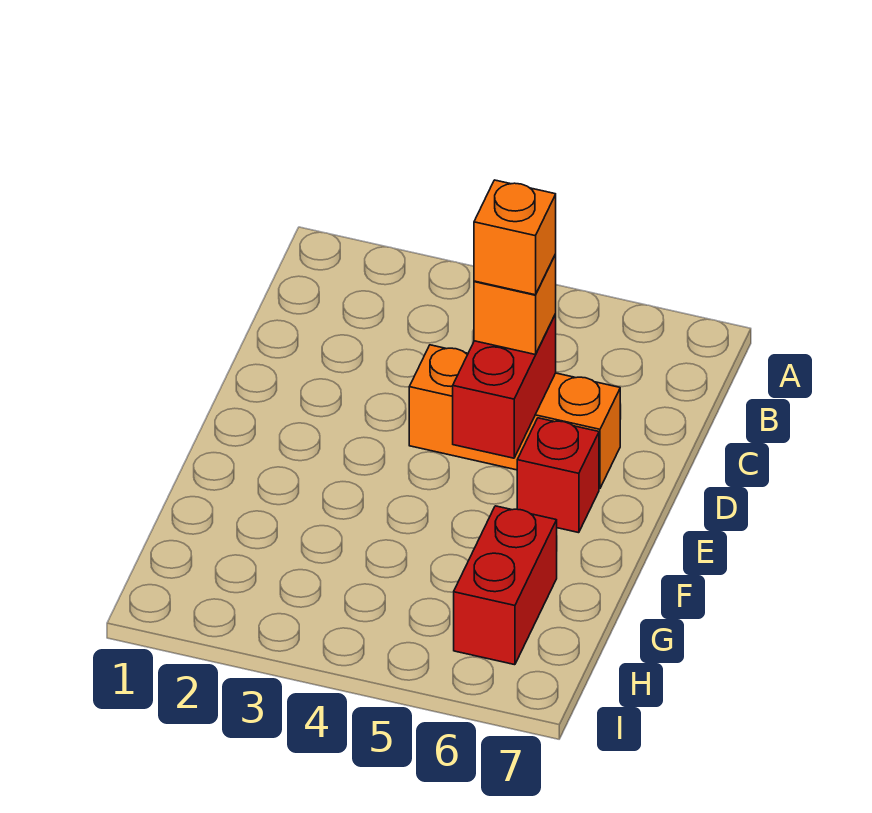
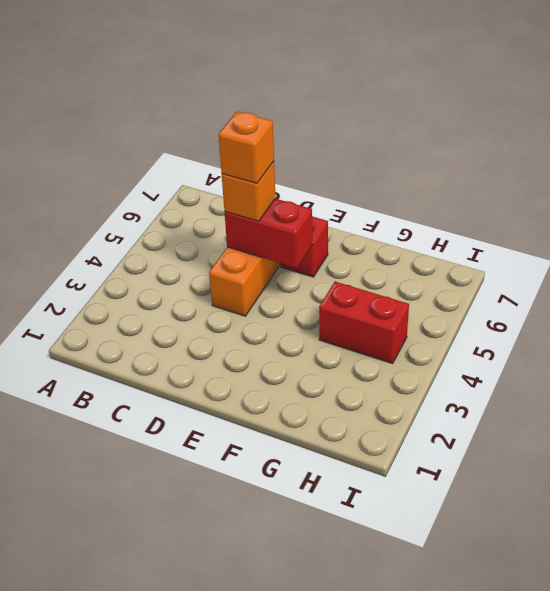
red brick G6:H6 level 1 -> red brick G4:H4 level 1

